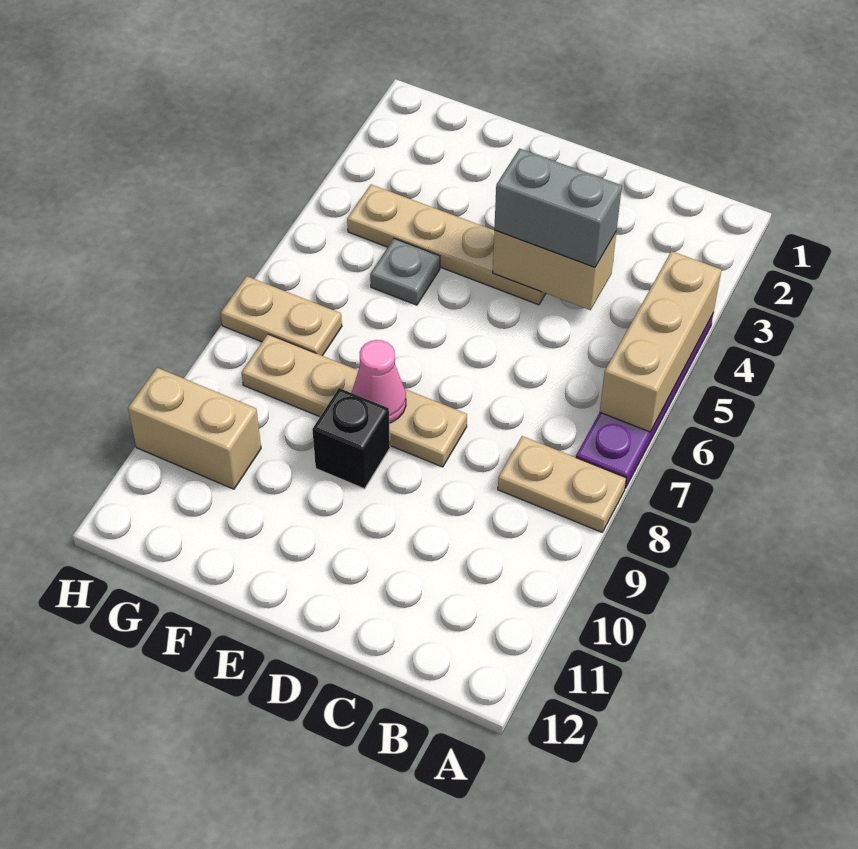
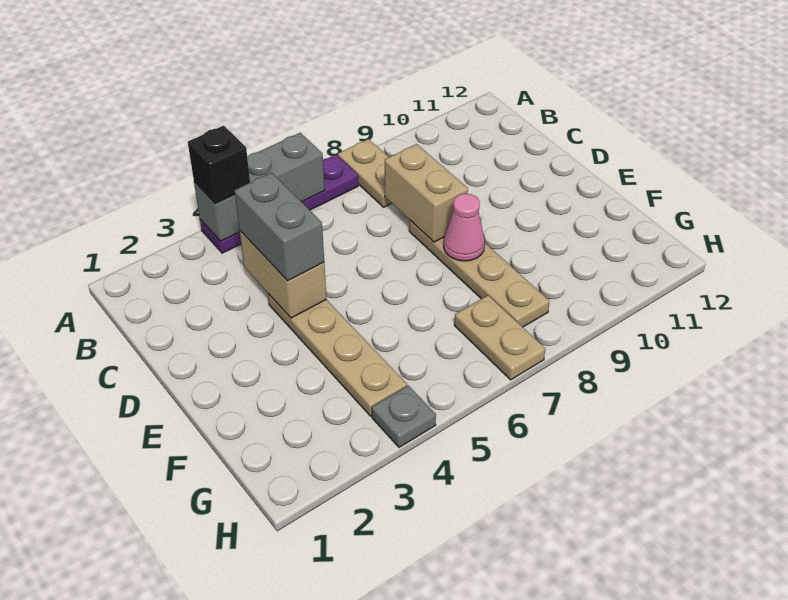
tan brick A4:A6 level 2 -> grey brick A4:A6 level 2
black brick E9 level 1 -> black brick A4 level 3
grey plate F5 level 1 -> grey plate H4 level 1
tan brick G10:H10 level 1 -> tan brick C8:D8 level 2

